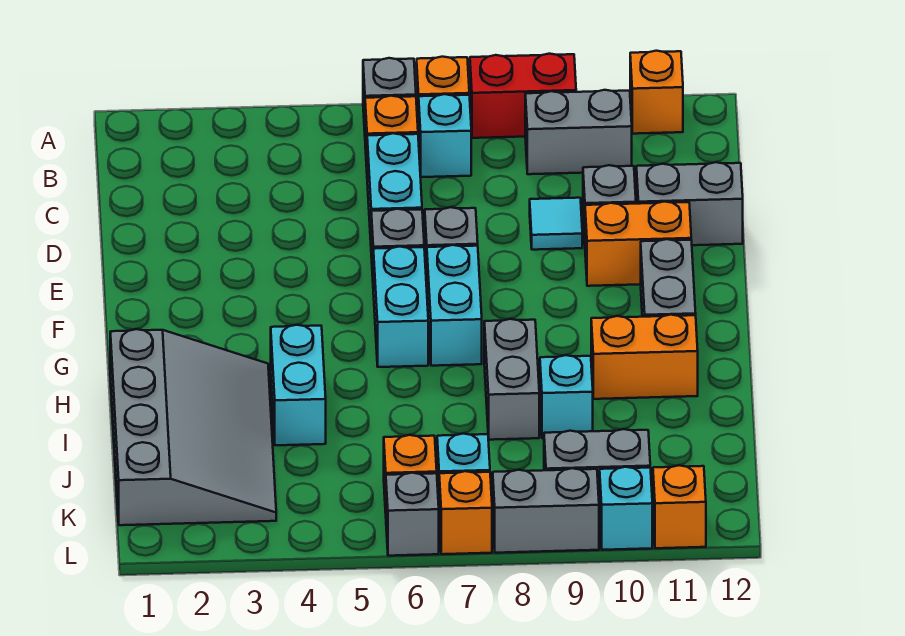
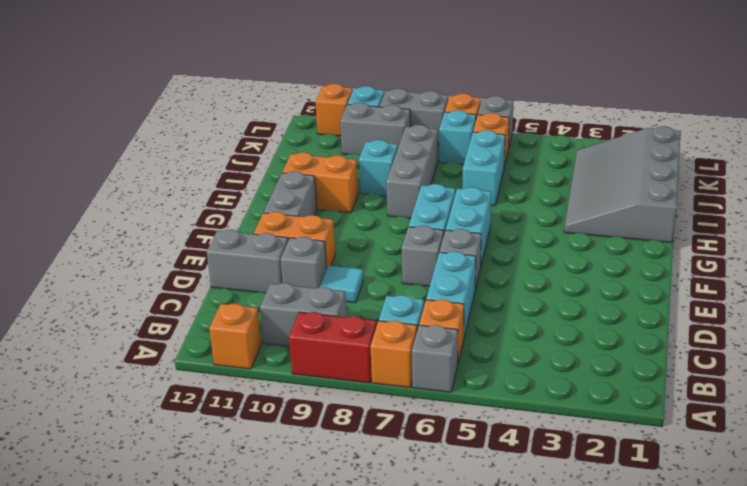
cyan brick H4:I4 level 1 -> cyan brick I6:J6 level 1
grey brick H8:I8 level 1 -> grey brick H8:J8 level 1

